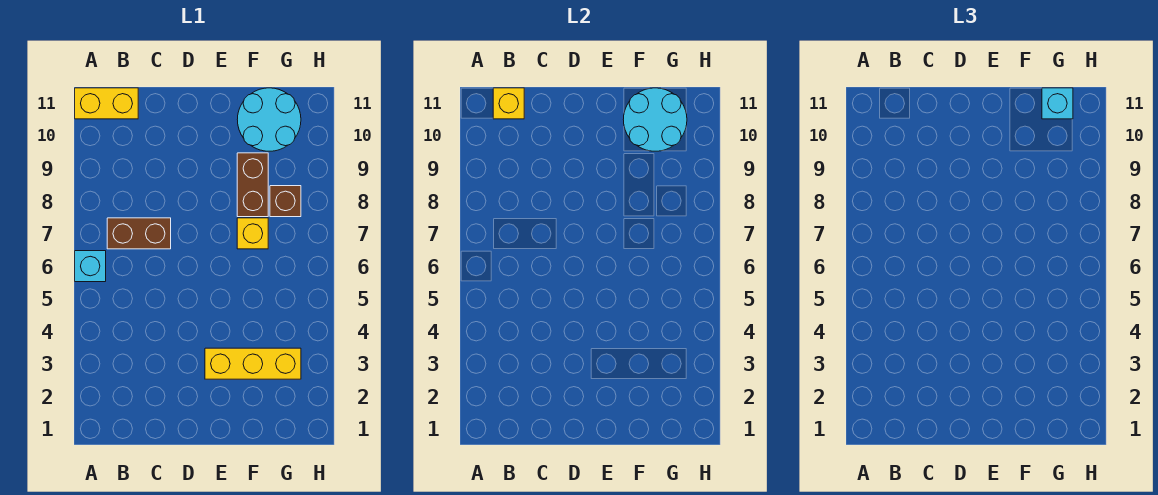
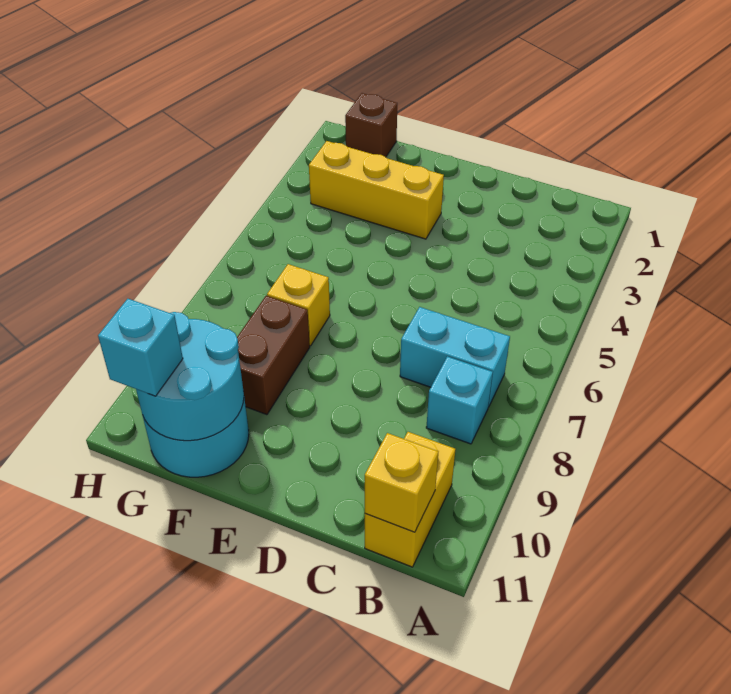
cyan brick A6 level 1 -> cyan brick B8 level 1
yellow brick A11:B11 level 1 -> yellow brick B10:B11 level 1
brown brick B7:C7 level 1 -> cyan brick B7:C7 level 1
brown brick G8 level 1 -> brown brick G1 level 1

